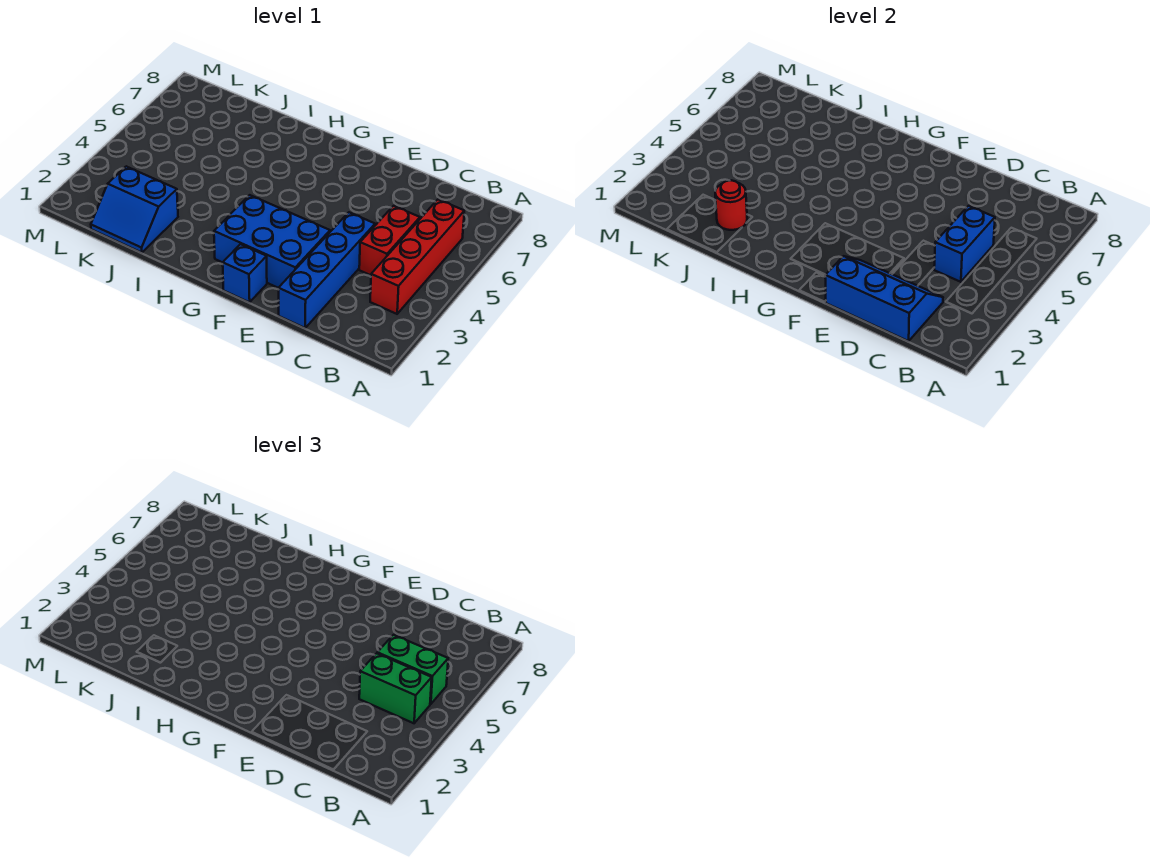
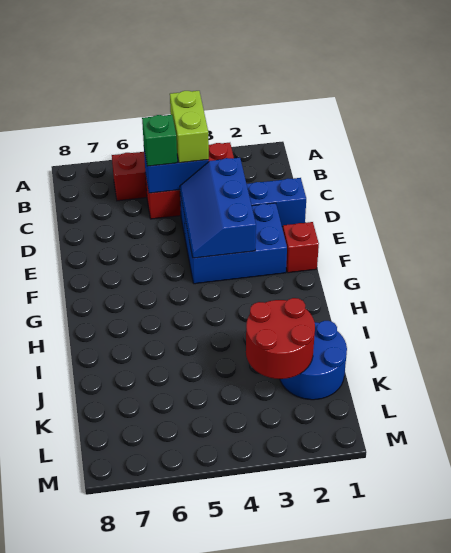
green brick B4:C4 level 3 -> lime brick B4:C4 level 3
green brick B5:C5 level 3 -> green brick C5 level 3
blue slope C1:E2 level 2 top 1 -> blue slope D3:F4 level 2 top 3
blue brick E2:G3 level 1 -> blue brick E2:F4 level 1
blue brick F1 level 1 -> red brick F1 level 1
blue slope J1:K2 level 1 top 2 -> blue round brick J1:K2 level 1
red round brick J2 level 2 -> red round brick J2:K3 level 2

